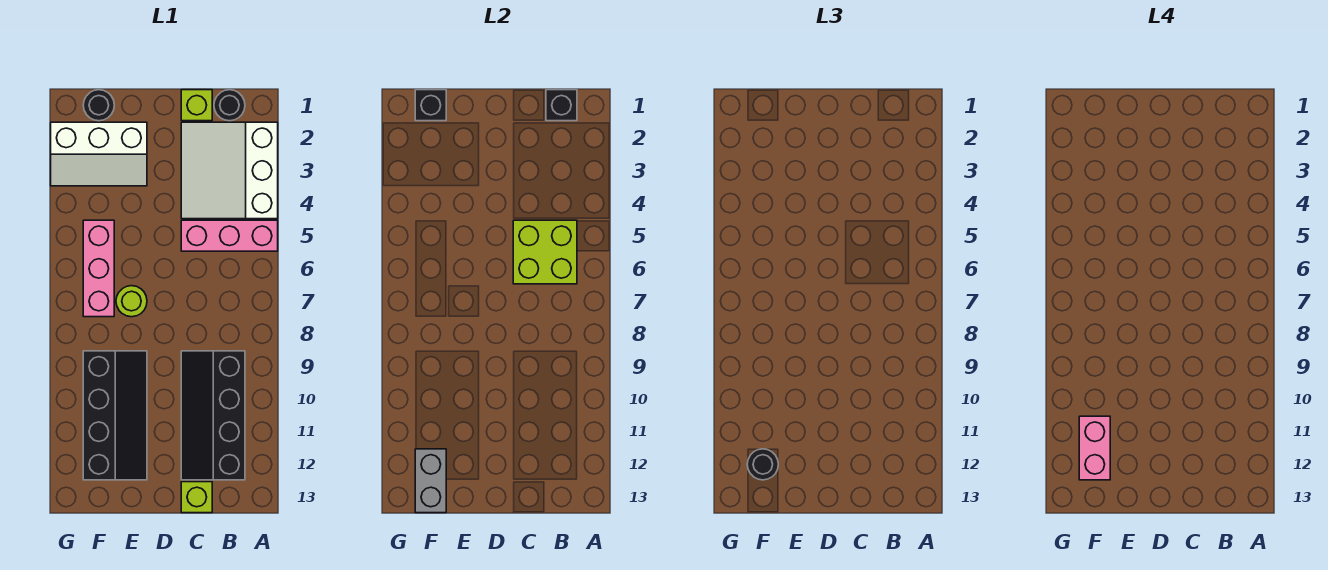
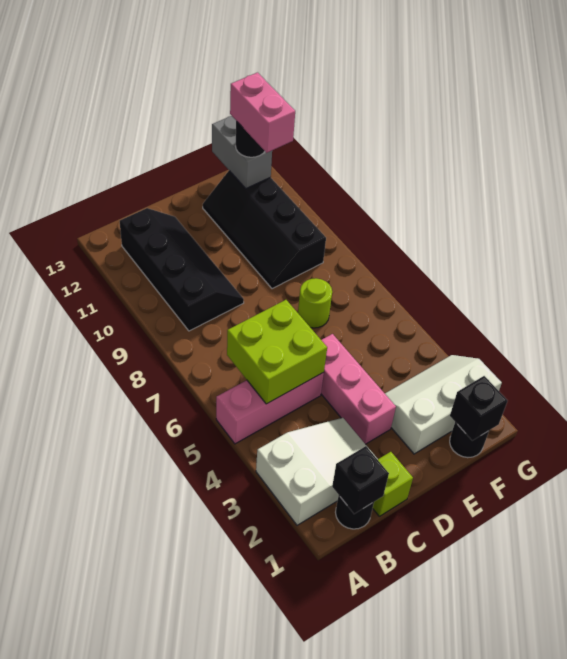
white slope A2:C4 level 1 top A -> white slope A2:C3 level 1 top A
lime brick C13 level 1 -> none
pink brick F5:F7 level 1 -> pink brick D3:D5 level 1

